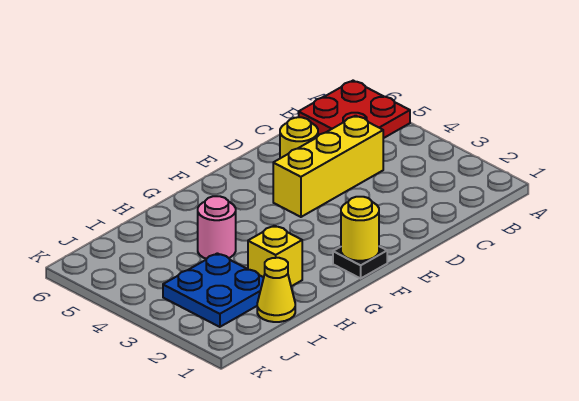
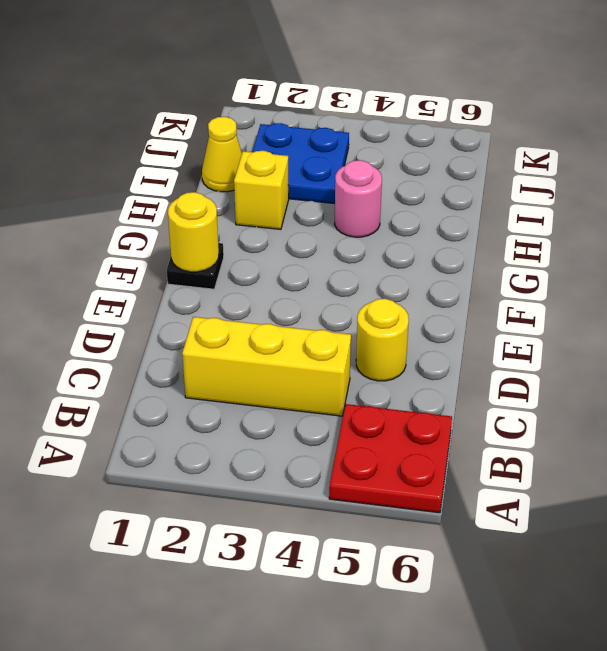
yellow brick C4:E4 level 1 -> yellow brick C2:C4 level 1

